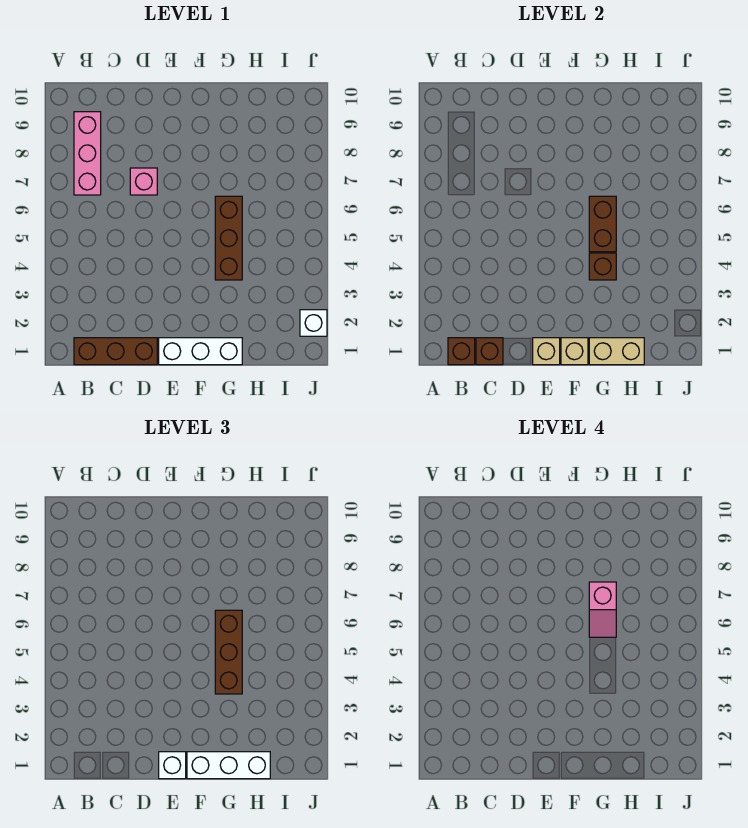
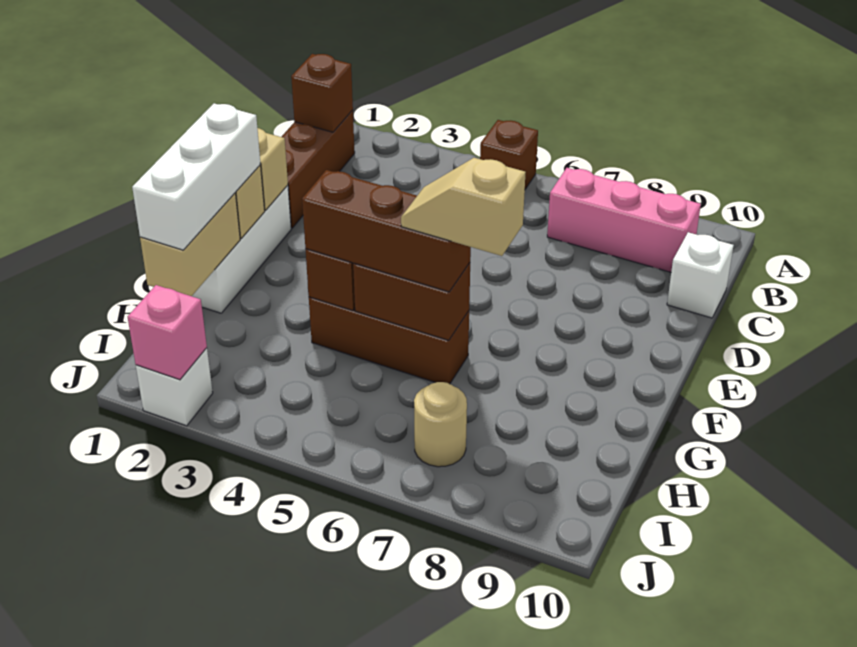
brown brick C1 level 2 -> brown brick A5 level 1
pink brick D7 level 1 -> pink brick J2 level 2
white brick E1 level 3 -> white brick C10 level 1
pink slope G6:G7 level 4 top 7 -> tan slope G6:G7 level 4 top 7
none -> tan round brick I7 level 1

